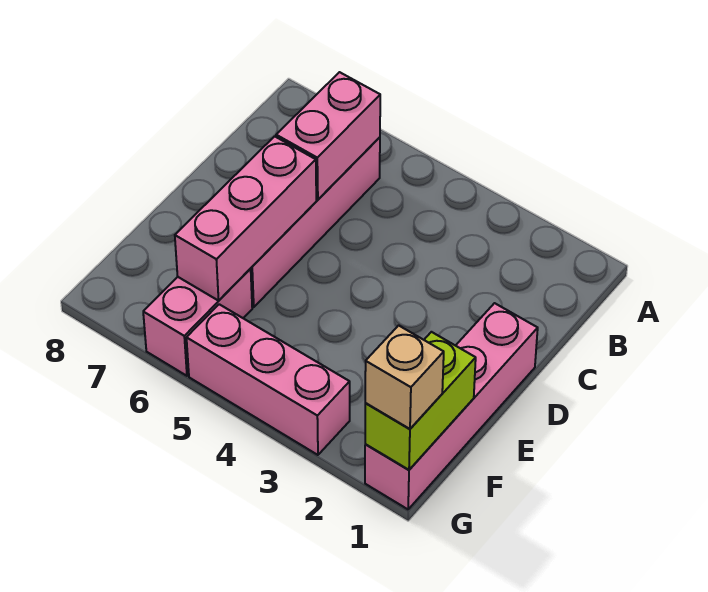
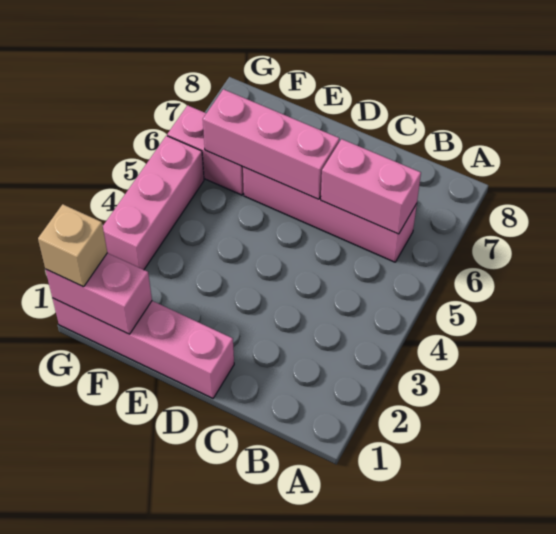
lime brick F1:G1 level 2 -> pink brick F1:G1 level 2

